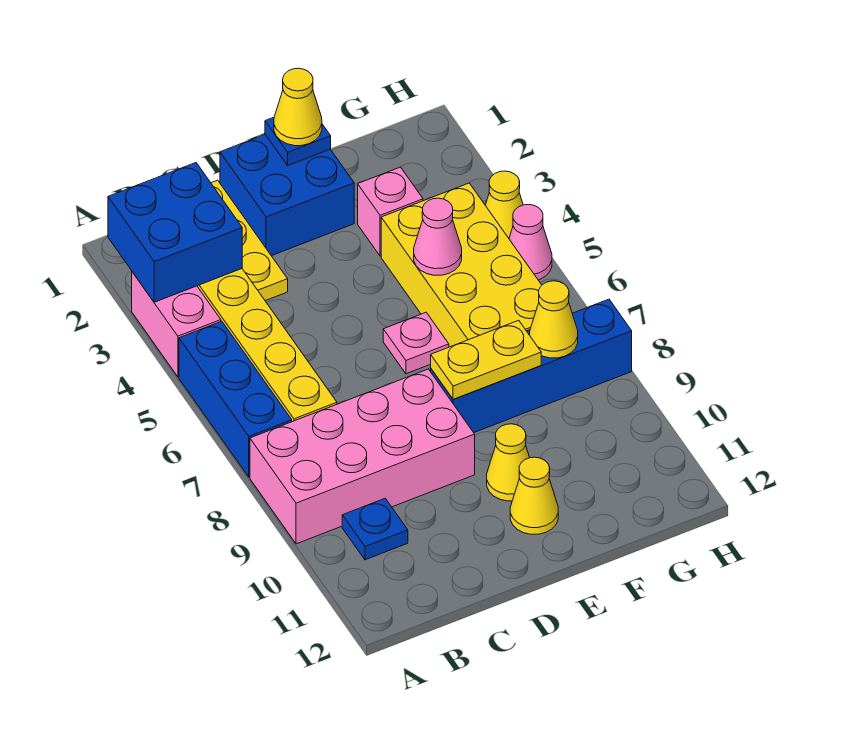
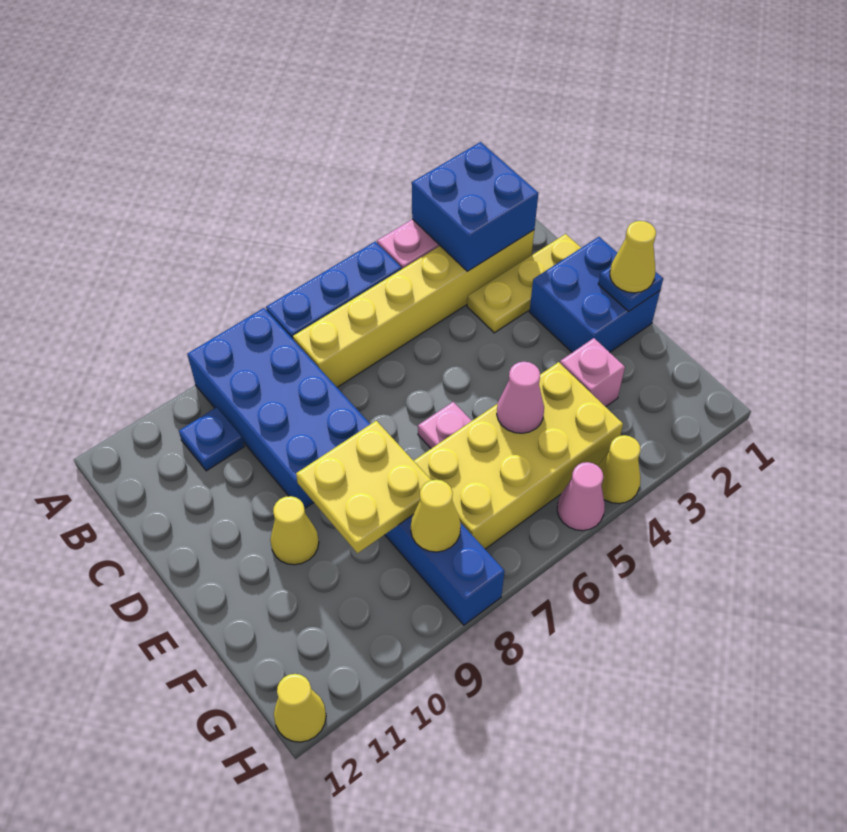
pink brick A8:D9 level 1 -> blue brick A8:D9 level 1
yellow plate E8:F8 level 2 -> yellow plate E8:F9 level 2
yellow cone E11 level 1 -> yellow cone H12 level 1

